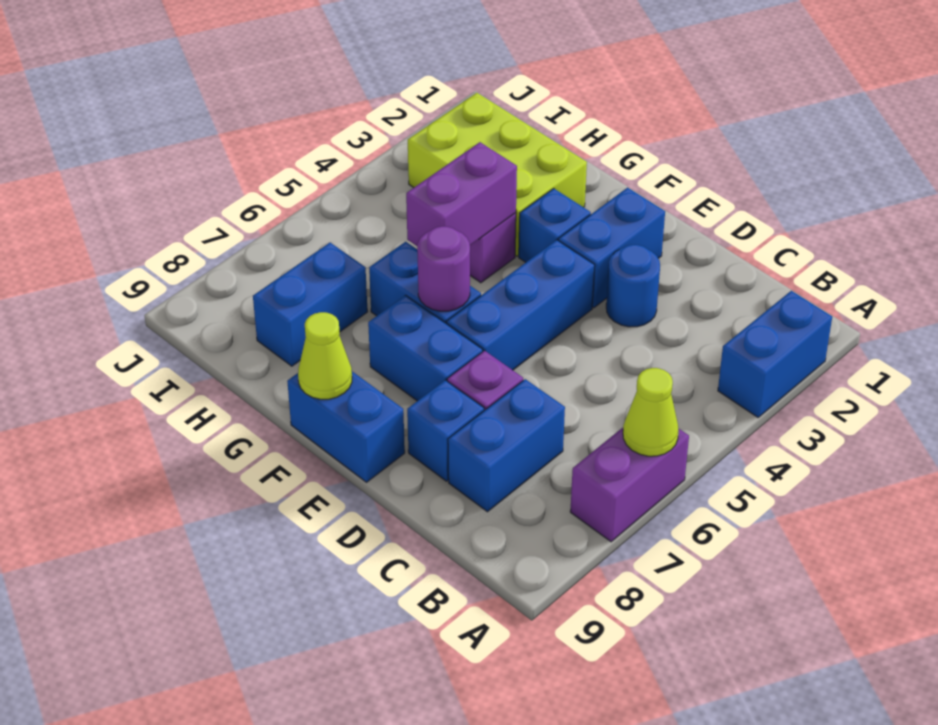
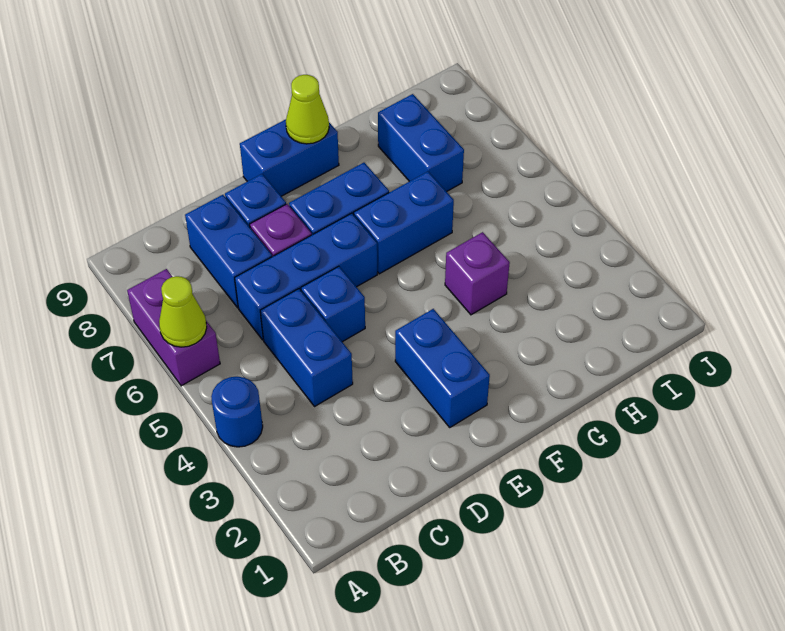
blue brick A2:A3 level 1 -> blue brick C4:C5 level 1
blue round brick D3 level 1 -> blue round brick A4 level 1
blue brick E4:E6 level 1 -> blue brick C6:E6 level 1
blue brick F3 level 1 -> blue brick D5 level 1
purple round brick F6 level 2 -> none
lime brick G2:I3 level 1 -> none
purple brick G4:G5 level 2 -> none

